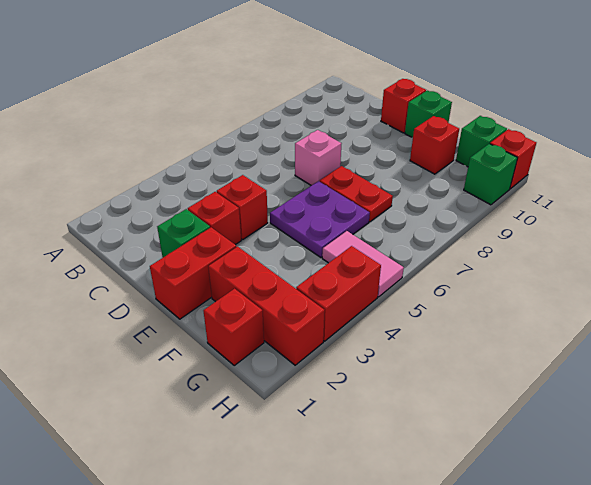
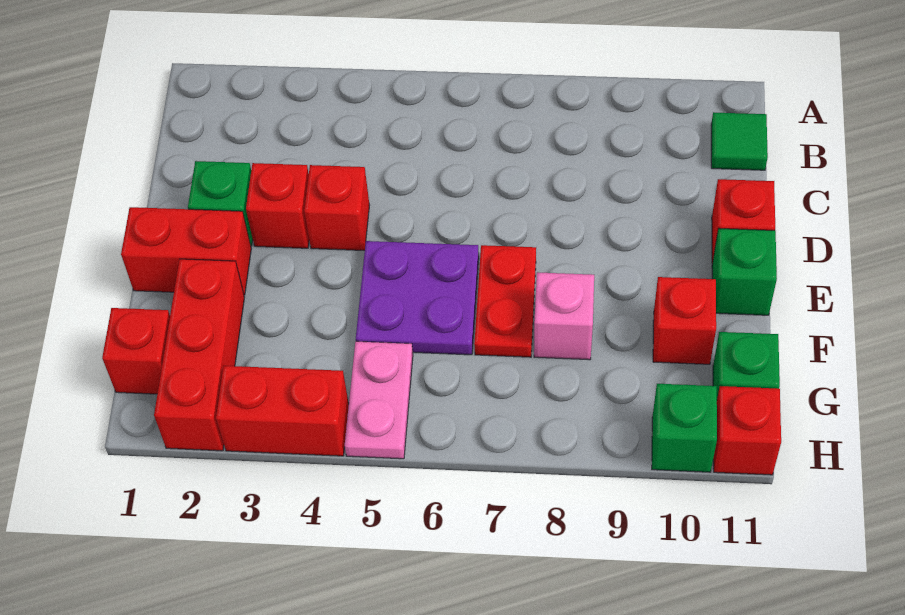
none -> green tile B11 level 1
pink brick D7 level 1 -> pink brick F8 level 1
pink tile G5:H5 level 1 -> pink plate G5:H5 level 1

